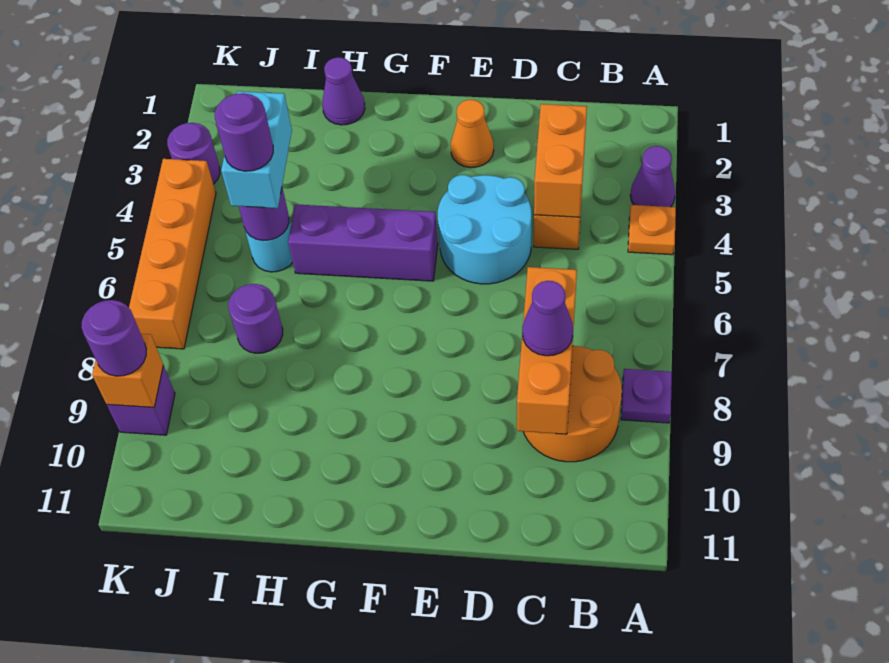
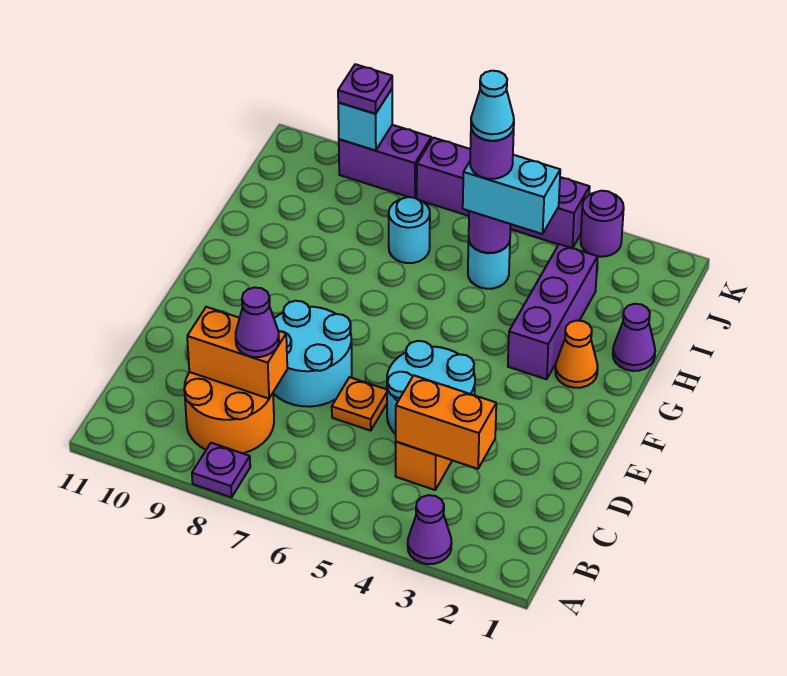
orange plate A4 level 1 -> orange plate D6 level 1
orange brick C7:C9 level 2 -> orange brick C8:C9 level 2
none -> cyan round brick D7:E8 level 1
orange cone E2 level 1 -> orange cone G2 level 1
purple brick F5:H5 level 1 -> purple brick G3:I3 level 1
none -> cyan cone I5 level 5
purple round brick I7 level 1 -> cyan round brick I7 level 1
orange brick K4:K7 level 1 -> purple brick K4:K7 level 1
purple brick K9 level 1 -> purple brick K8:K9 level 1
orange brick K9 level 2 -> cyan brick K9 level 2
purple round brick K9 level 3 -> purple plate K9 level 3

